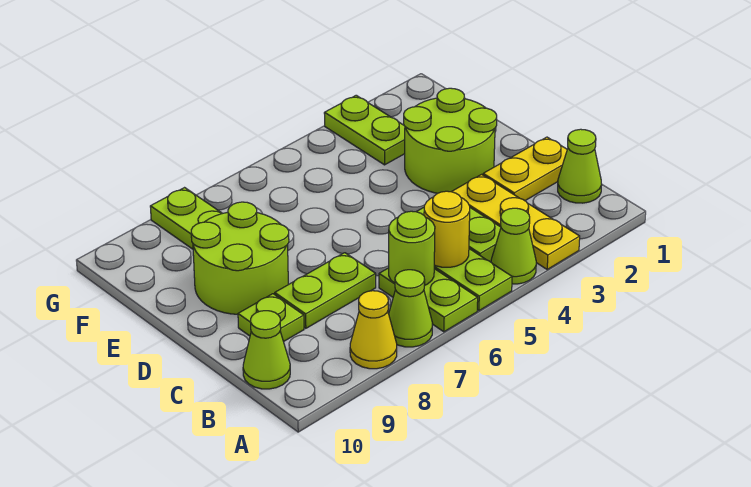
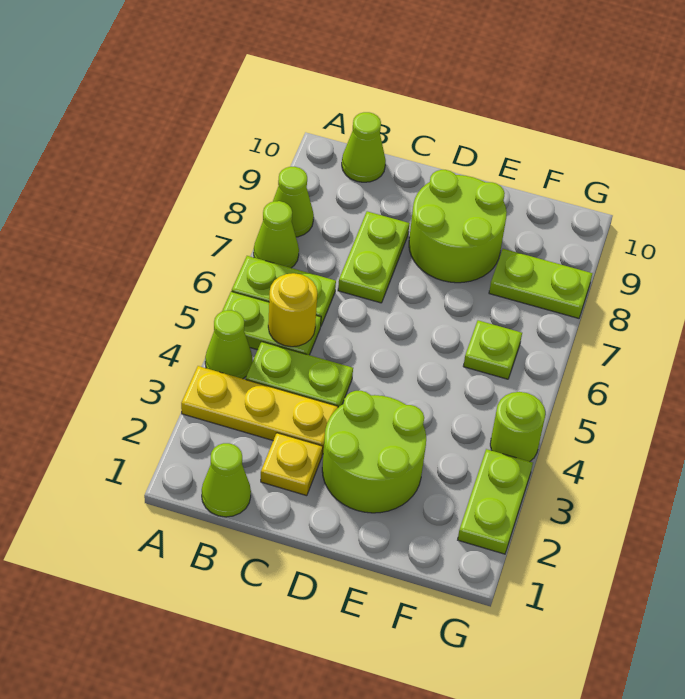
yellow cone A8 level 1 -> lime cone A8 level 1
lime round brick B6 level 2 -> lime round brick G4 level 1
yellow plate C1:C2 level 1 -> yellow plate C2 level 1
lime plate C9 level 1 -> lime plate F6 level 1
lime plate F3:G3 level 1 -> lime plate G2:G3 level 1

